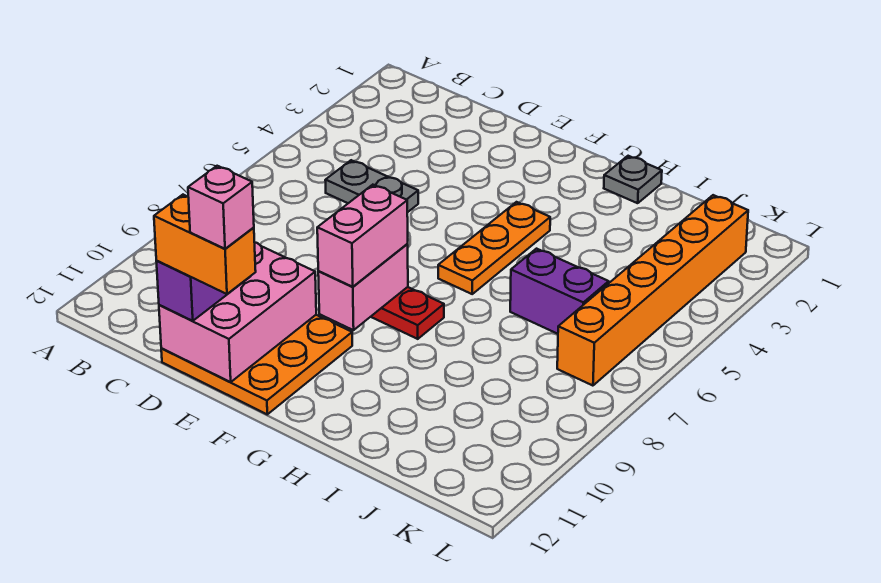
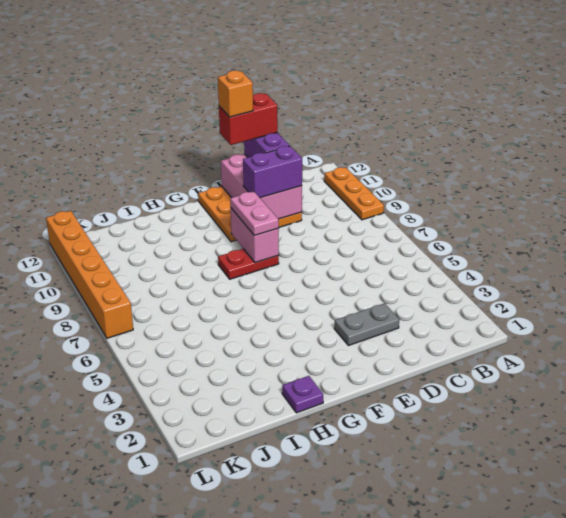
grey plate C5:D5 level 1 -> grey plate D3:E3 level 1
orange brick D12:E12 level 4 -> red brick D12:E12 level 4
pink brick E12 level 5 -> orange brick E12 level 5
pink brick F8:F9 level 3 -> pink plate F8:F9 level 3
orange plate G4:G6 level 1 -> orange plate A9:A11 level 1
grey plate H1 level 1 -> purple plate H1 level 1
purple brick I6:J6 level 1 -> purple brick D10:E10 level 3
orange brick K2:K7 level 1 -> orange brick L7:L12 level 1

